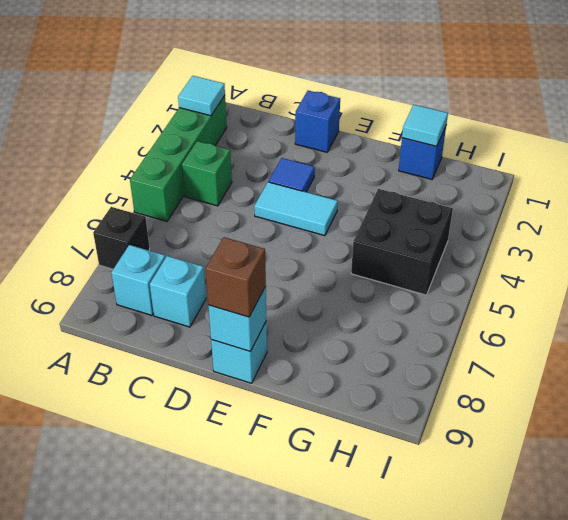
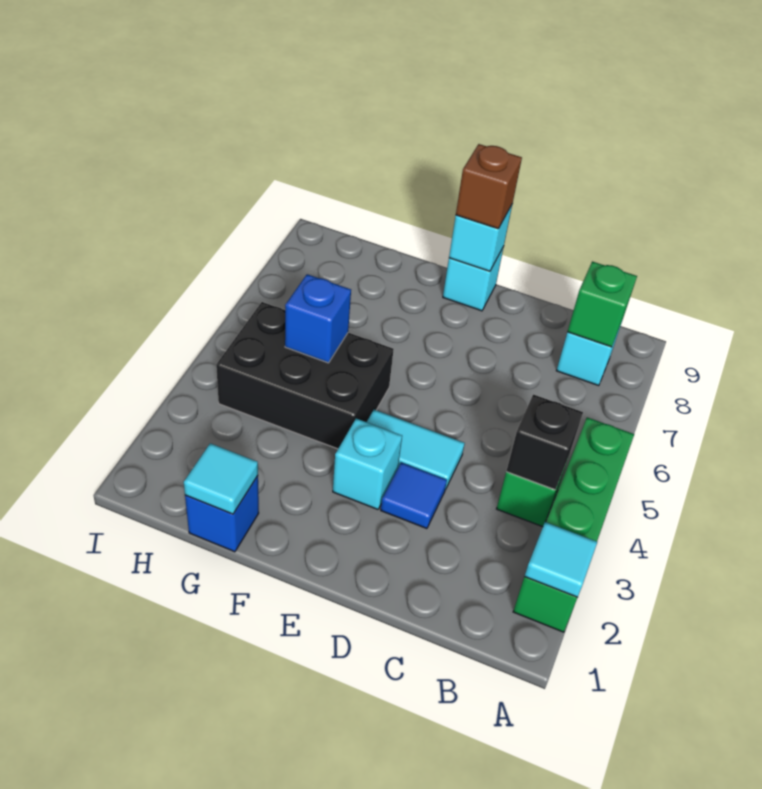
black brick A7 level 1 -> black brick B4 level 2
none -> green brick B8 level 2
cyan brick C8 level 1 -> cyan brick E3 level 1
blue brick D1 level 1 -> blue brick G5 level 2
black brick G4:H5 level 1 -> black brick F4:H5 level 1

